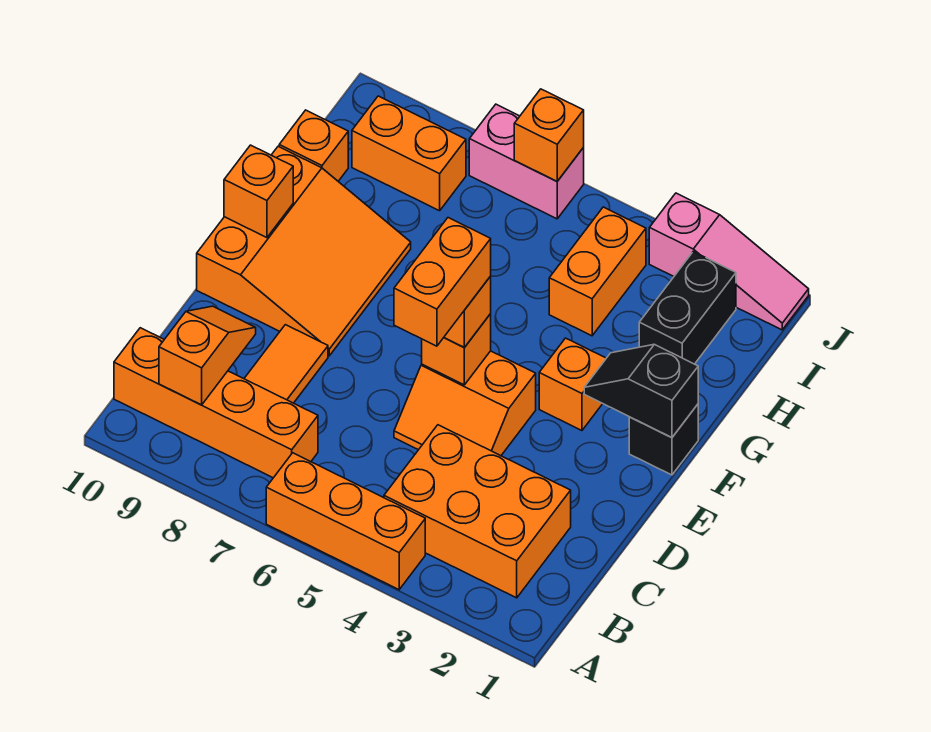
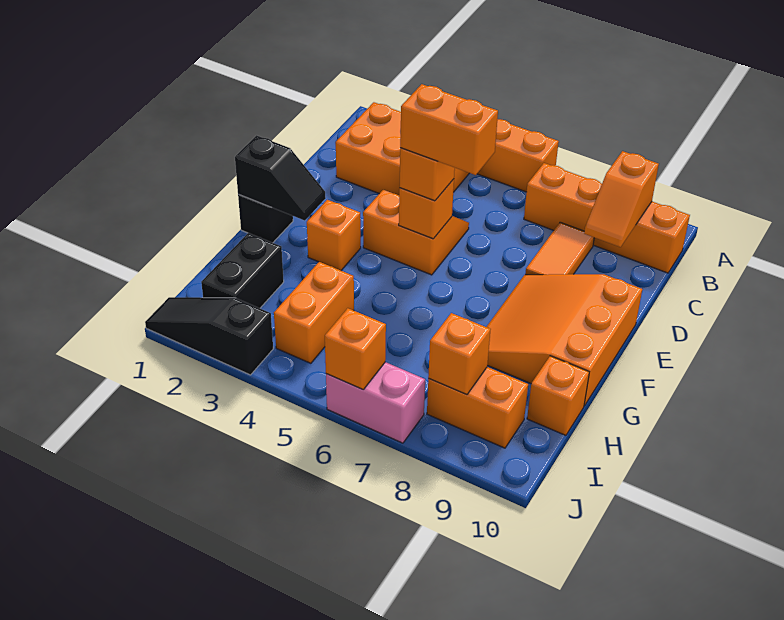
orange brick D5:E5 level 4 -> orange brick E5:E6 level 4
orange brick F10 level 2 -> orange brick I8 level 2
pink slope J1:J3 level 1 top 3 -> black slope J1:J3 level 1 top 3

